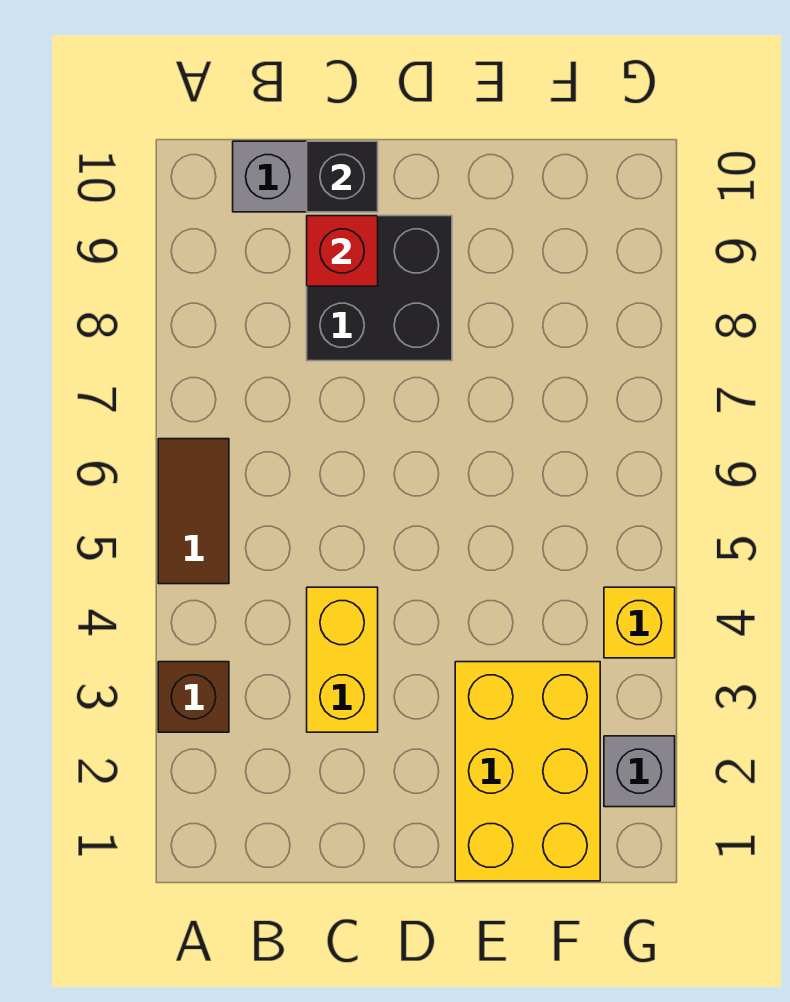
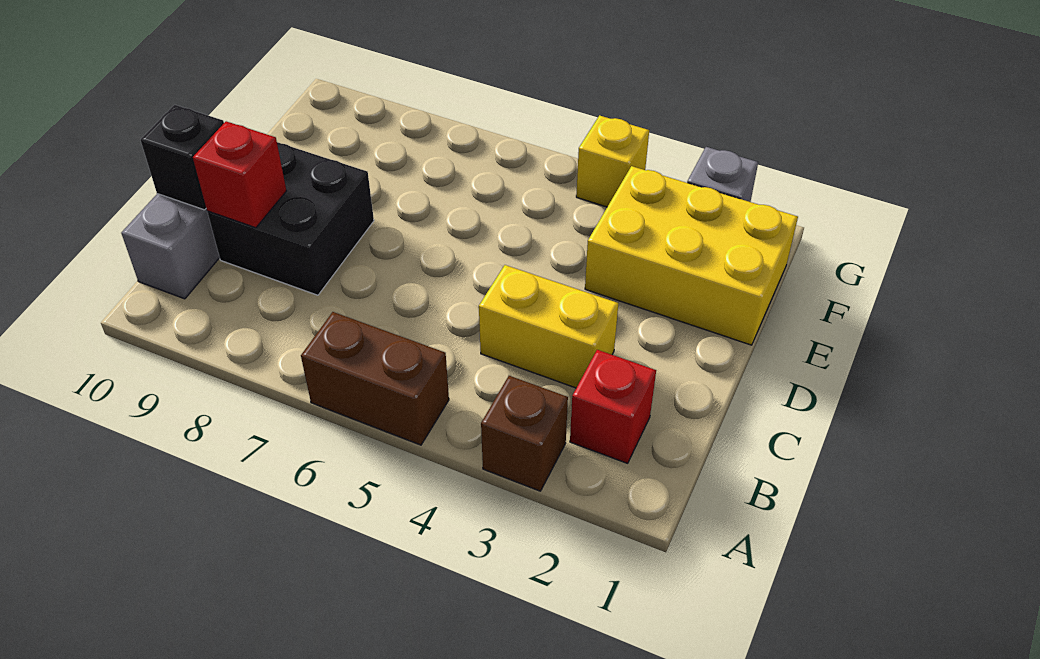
brown tile A5:A6 level 1 -> brown brick A5:A6 level 1
none -> red brick B2 level 1

